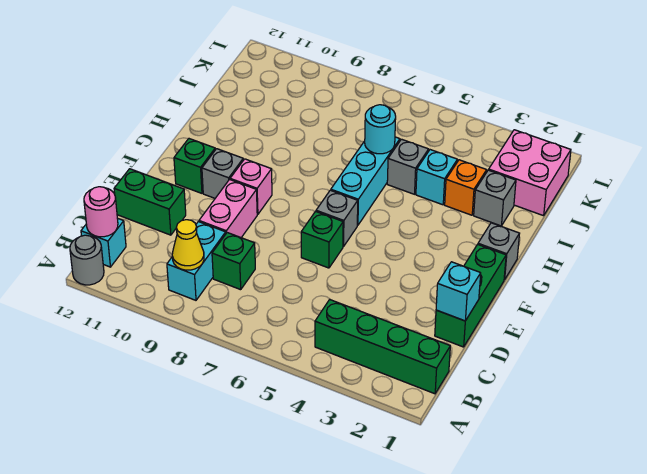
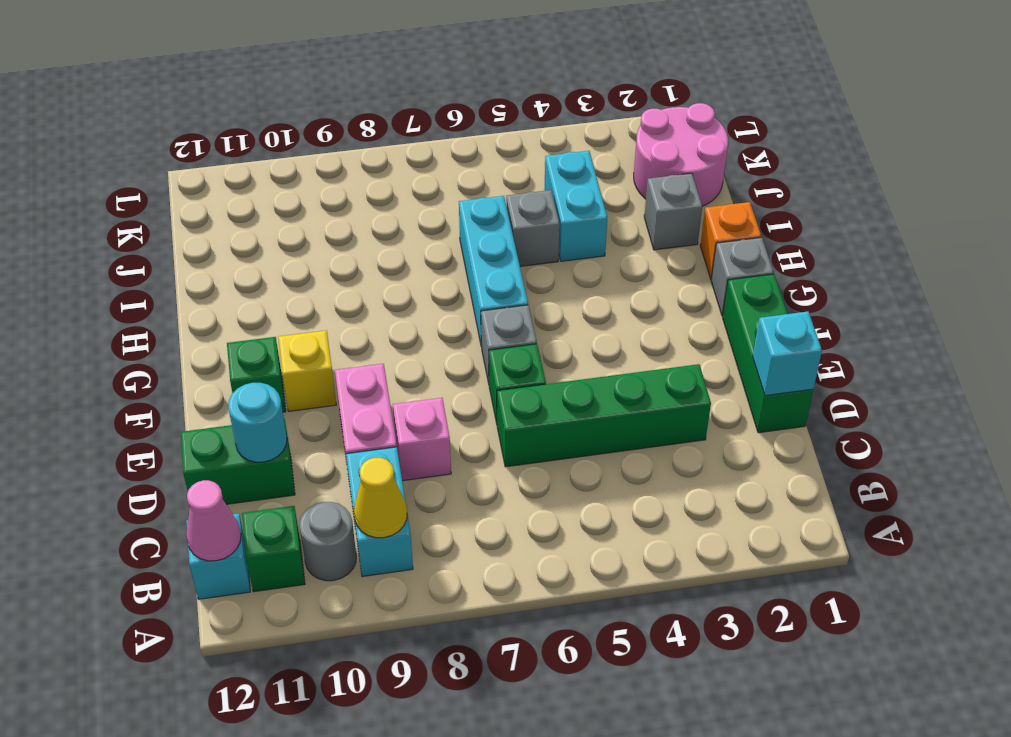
grey round brick A12 level 1 -> grey round brick B10 level 1
green brick B1:B4 level 1 -> green brick D3:D6 level 1
pink round brick B12 level 2 -> pink cone B12 level 2
green brick C8 level 1 -> green brick B11 level 1
pink brick F9 level 1 -> pink brick D8 level 1
grey brick F10 level 1 -> yellow brick F10 level 1
orange brick I3 level 1 -> orange brick H1 level 1
cyan brick I4 level 1 -> cyan brick I4:J4 level 1
cyan round brick I6 level 2 -> cyan round brick D11 level 2
pink brick J1:K2 level 1 -> pink round brick J1:K2 level 1

